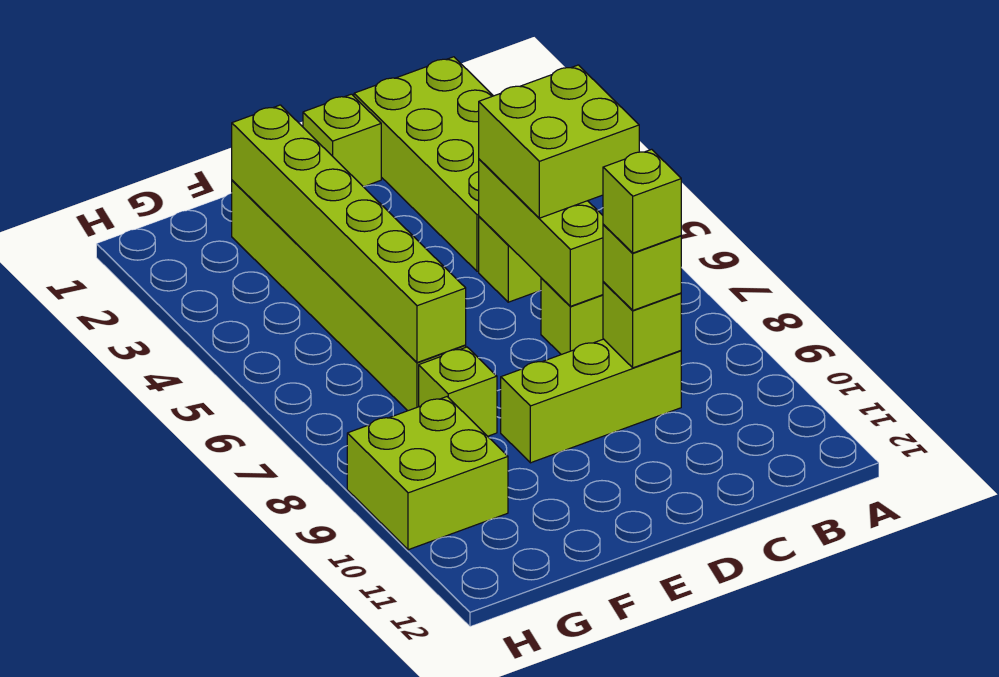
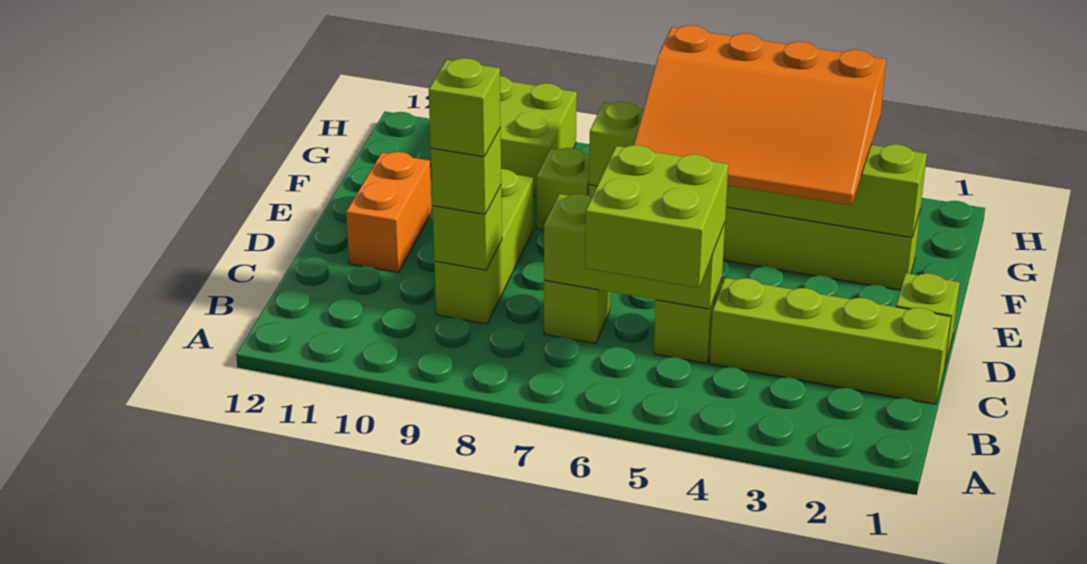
lime brick B1:C4 level 1 -> lime brick C1:C4 level 1
none -> orange brick D11:E11 level 1
none -> orange slope E3:G6 level 3 top G

